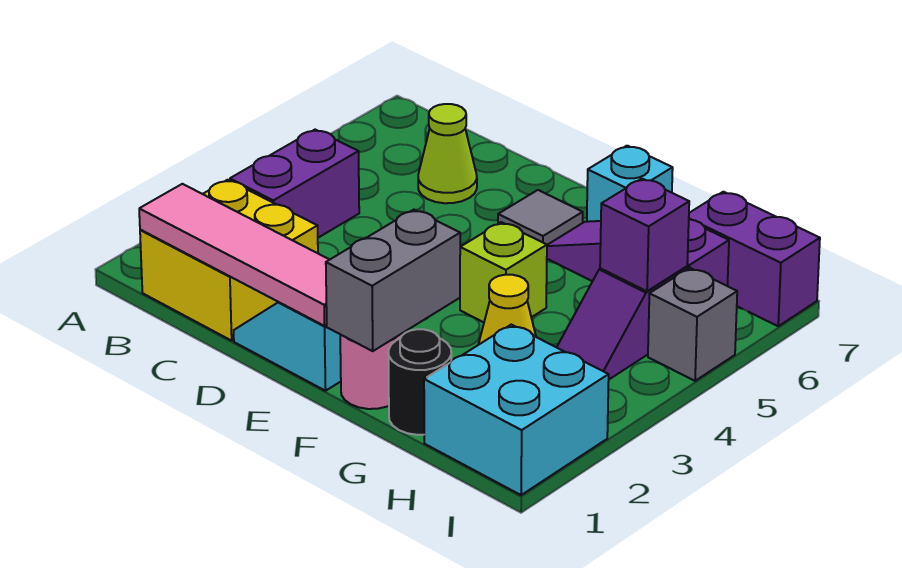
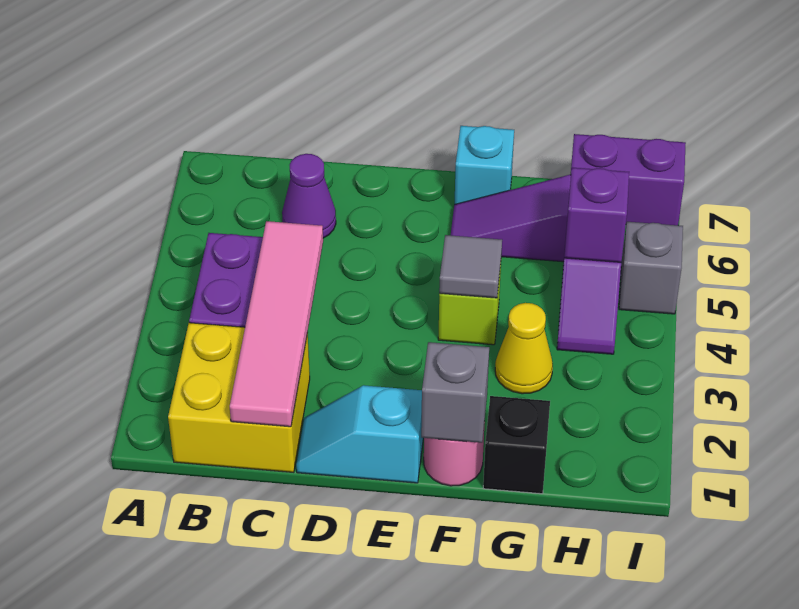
pink tile B1:E1 level 2 -> pink tile C1:C4 level 2
lime cone C6 level 1 -> purple cone C6 level 1
grey tile E6 level 1 -> grey tile F4 level 2
grey brick F1:F2 level 2 -> grey brick F1 level 2
black round brick G1 level 1 -> black brick G1 level 1
cyan brick H1:I2 level 1 -> none

